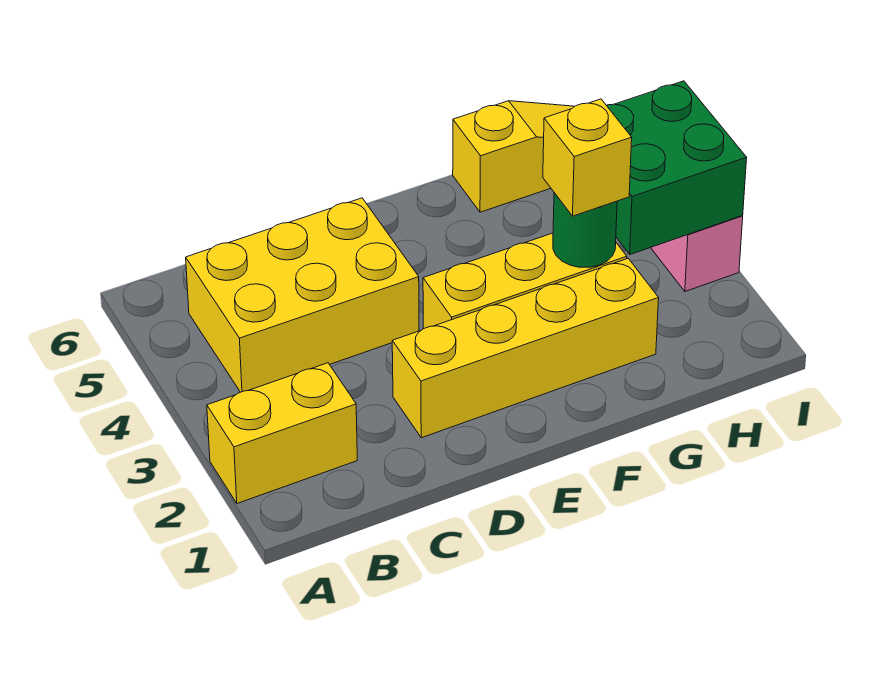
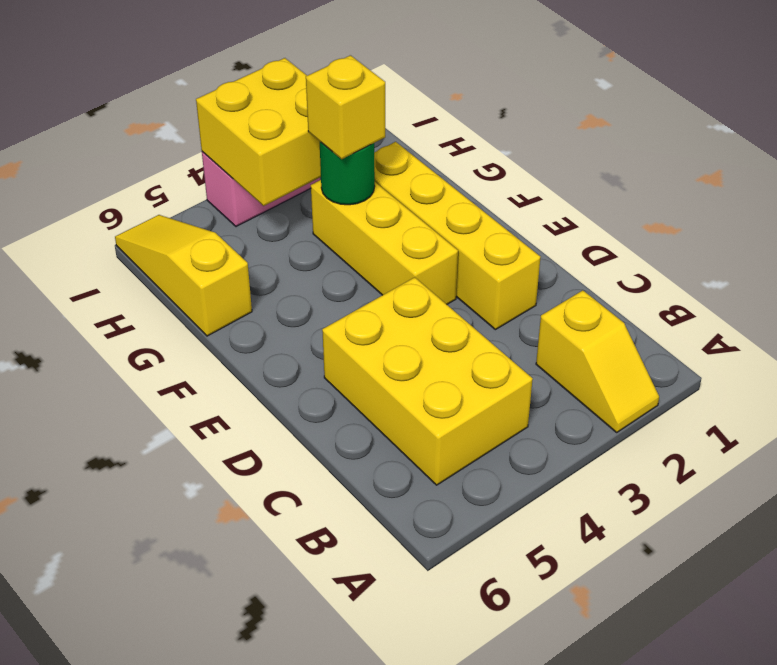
yellow brick A2:B2 level 1 -> yellow slope A2:B2 level 1 top B
green brick H3:I4 level 2 -> yellow brick H3:I4 level 2

